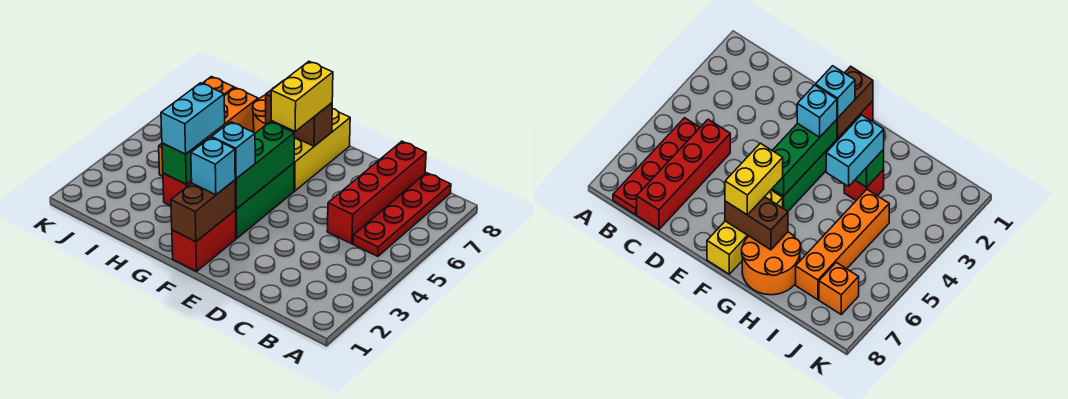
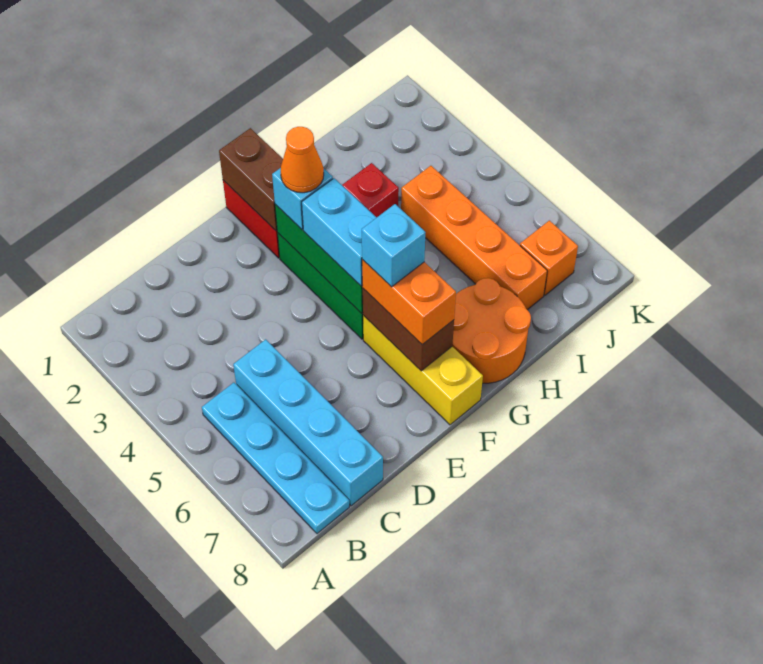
red plate B5:B8 level 1 -> cyan plate B5:B8 level 1
red brick C5:C8 level 1 -> cyan brick C5:C8 level 1
cyan brick F2 level 3 -> cyan brick F6 level 4
none -> orange cone F3 level 4
yellow brick F6:F7 level 3 -> orange brick F6:F7 level 3
brown brick F7:G7 level 2 -> brown brick F6:F7 level 2
green brick H3 level 2 -> none
cyan brick H3:H4 level 3 -> cyan brick F4:F5 level 3

